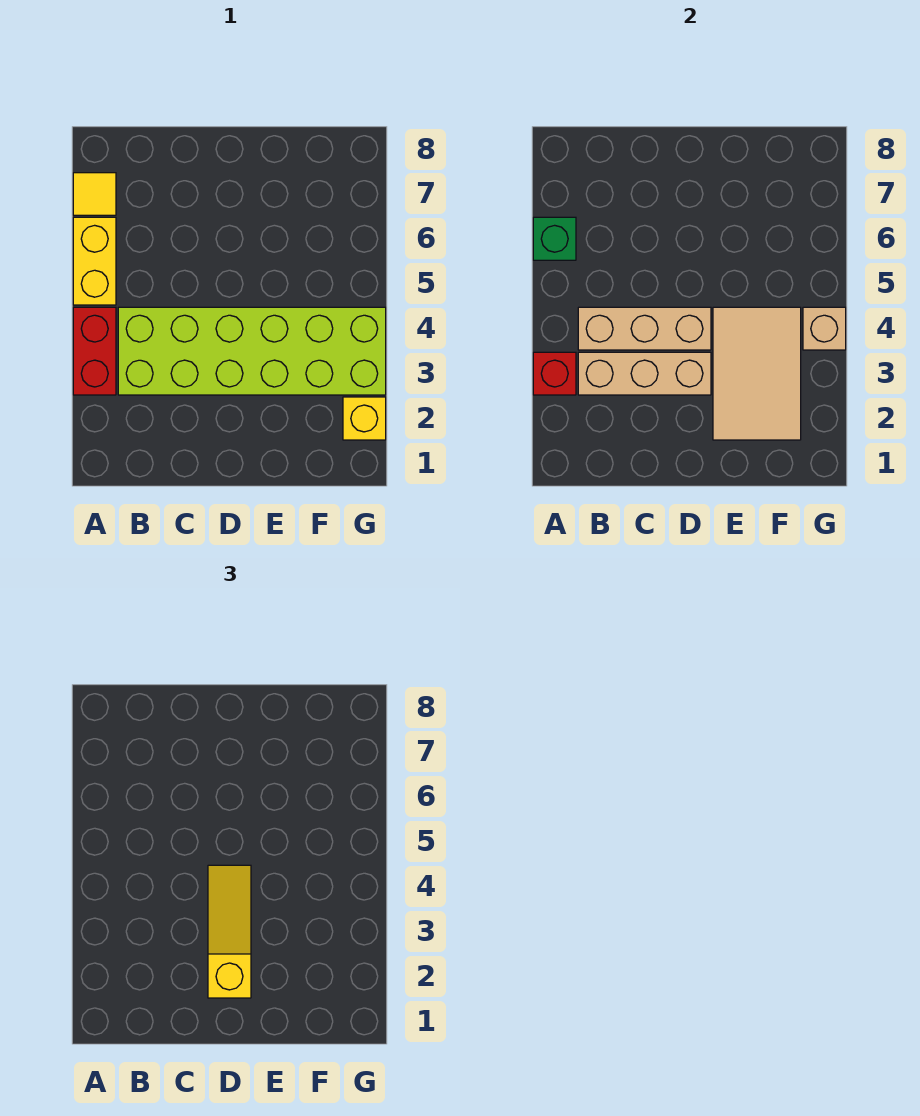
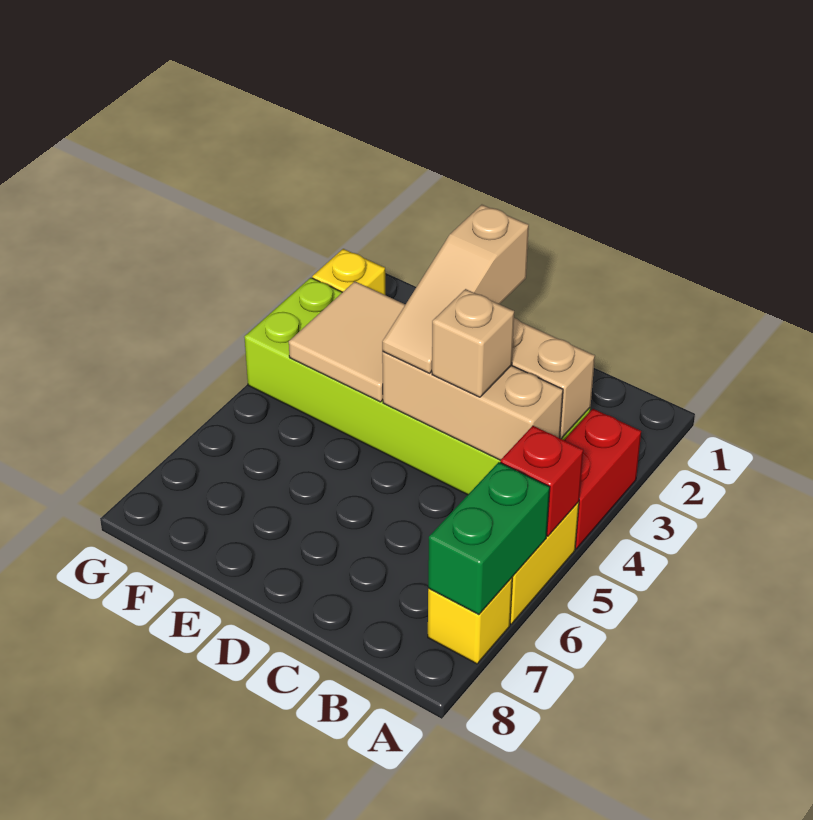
red brick A3 level 2 -> red brick A5 level 2
green brick A6 level 2 -> green brick A6:A7 level 2
yellow tile A7 level 1 -> yellow brick A7 level 1
yellow slope D2:D4 level 3 top 2 -> tan slope D2:D4 level 3 top 2
tan tile E2:F4 level 2 -> tan tile E3:F4 level 2
tan brick G4 level 2 -> tan brick C4 level 3

